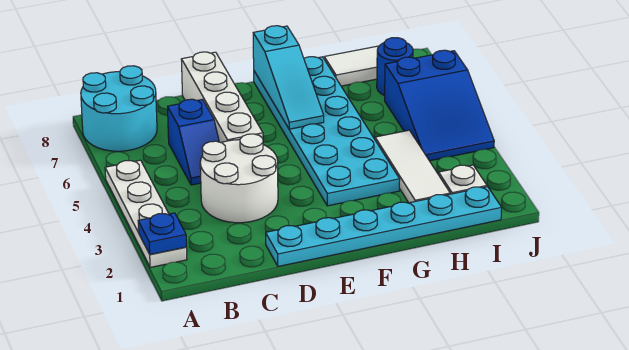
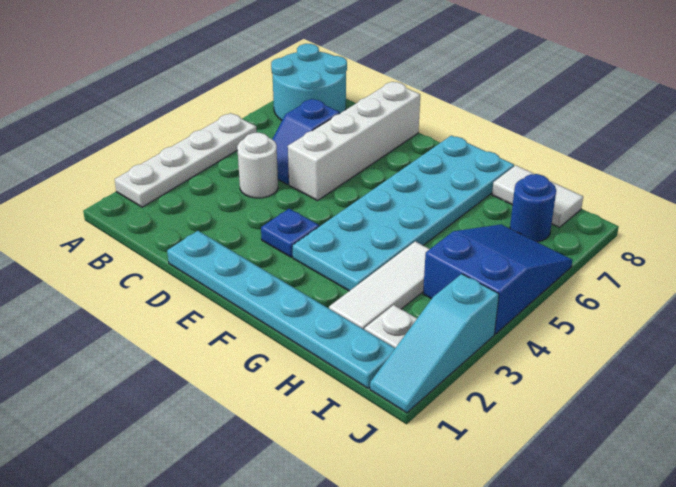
blue plate A2 level 2 -> blue plate E3 level 1
white round brick C3:D4 level 1 -> white round brick C4 level 1
cyan slope F6:F8 level 2 top 8 -> cyan slope J1:J3 level 1 top 3
blue slope I4:J6 level 1 top 6 -> blue slope I4:J6 level 1 top 4

